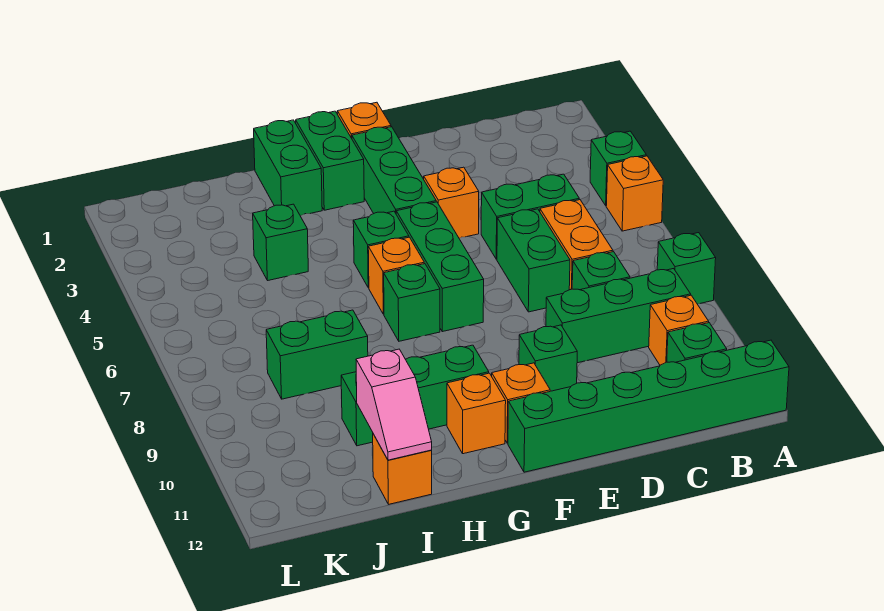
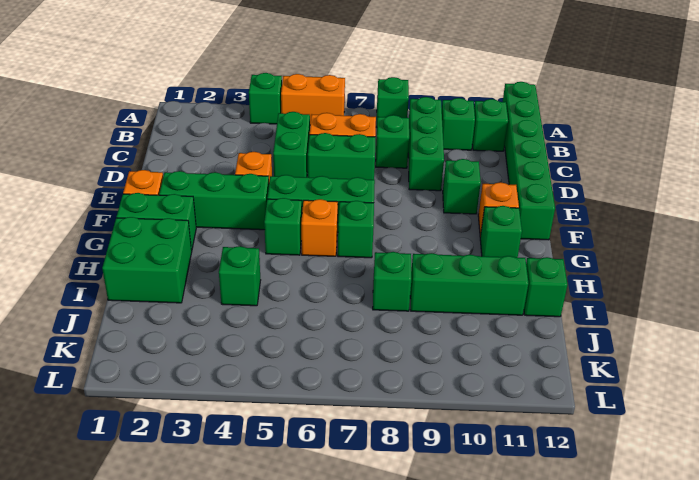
orange brick A5 level 1 -> orange brick A5:A6 level 1
orange brick B10 level 1 -> green brick B10 level 1
green brick G10:I10 level 1 -> green brick I9:I11 level 1
orange brick G11 level 1 -> green brick G11 level 1
green brick H1:H2 level 1 -> green brick H1:I2 level 1
green brick I8:J8 level 1 -> green brick I8 level 1
pink slope I11:I12 level 2 top 11 -> none
orange brick I12 level 1 -> green brick I12 level 1

